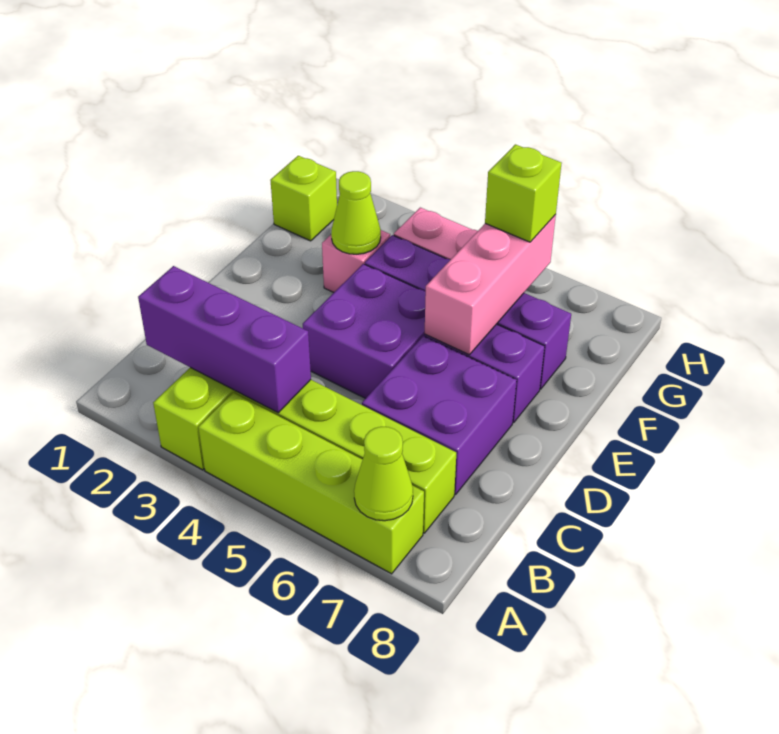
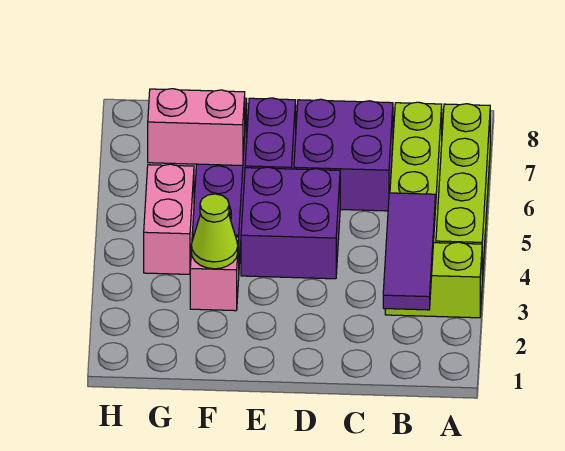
lime cone A7 level 2 -> none
purple brick B2:B4 level 2 -> purple tile B2:B4 level 2
pink brick E6:G6 level 2 -> pink brick F6:G6 level 2
lime brick G1 level 1 -> none
lime brick G6 level 3 -> none

